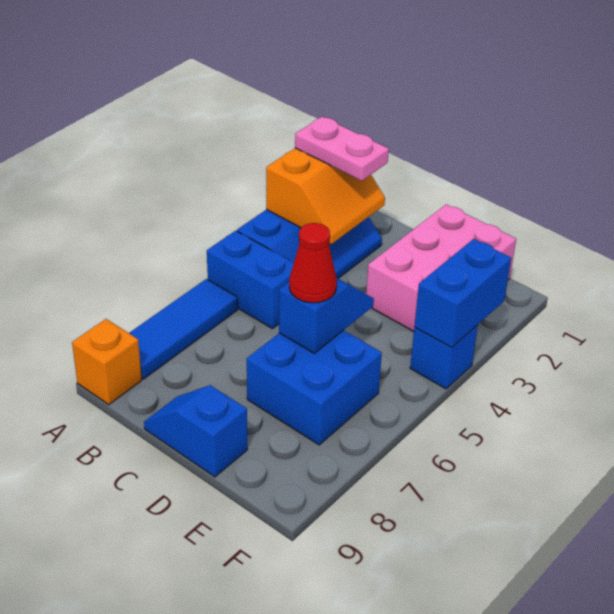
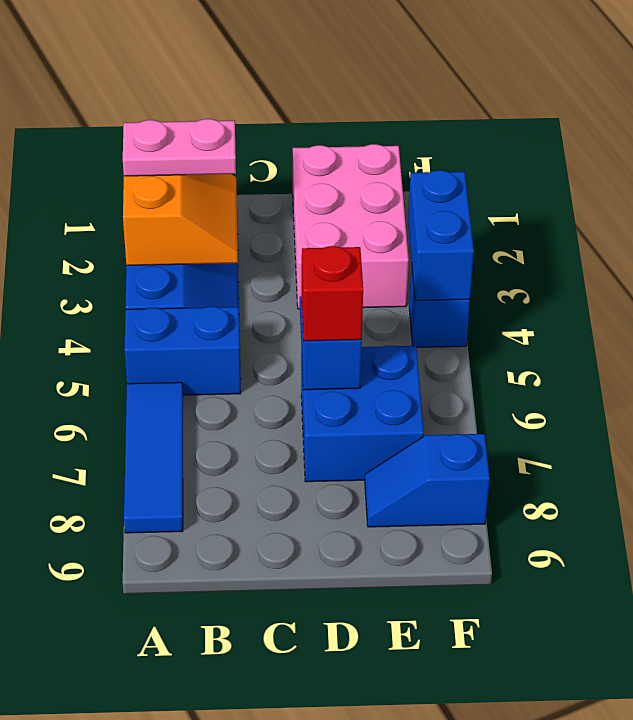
orange brick A9 level 1 -> none
blue slope C9:D9 level 1 top D -> blue slope E8:F8 level 1 top F
red cone D6 level 3 -> red brick D6 level 3

